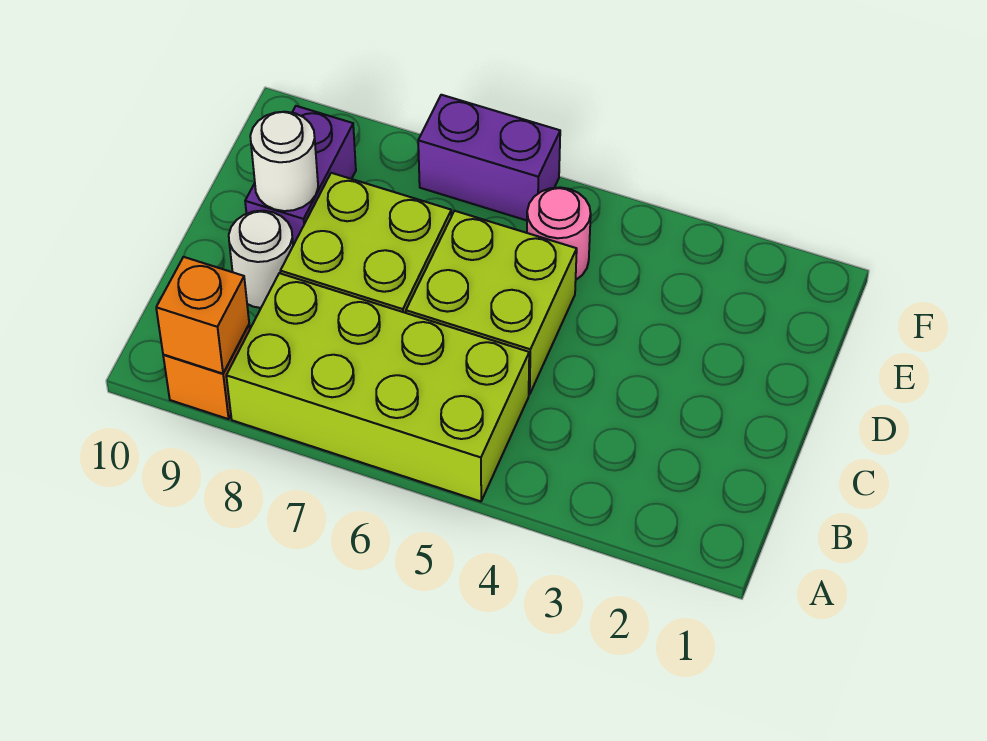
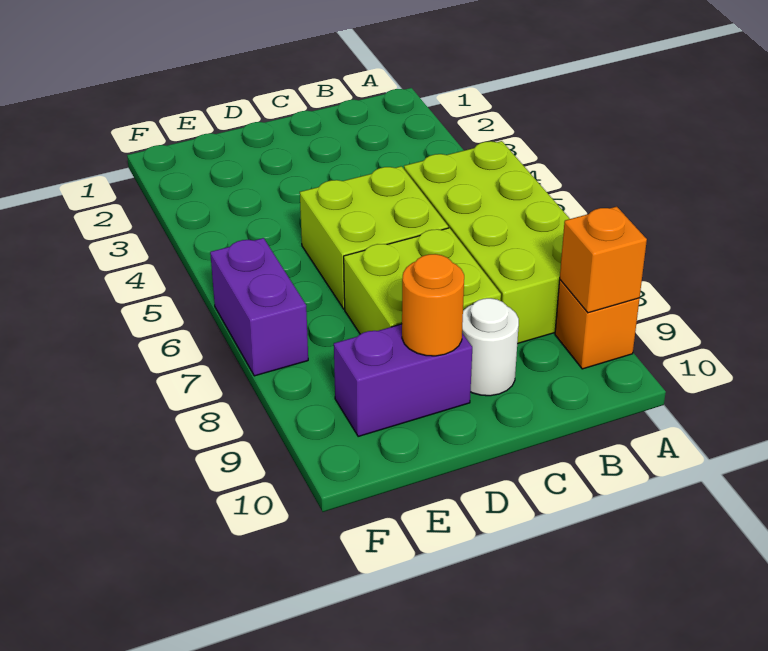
white round brick D9 level 2 -> orange round brick D9 level 2
pink round brick E5 level 1 -> none

